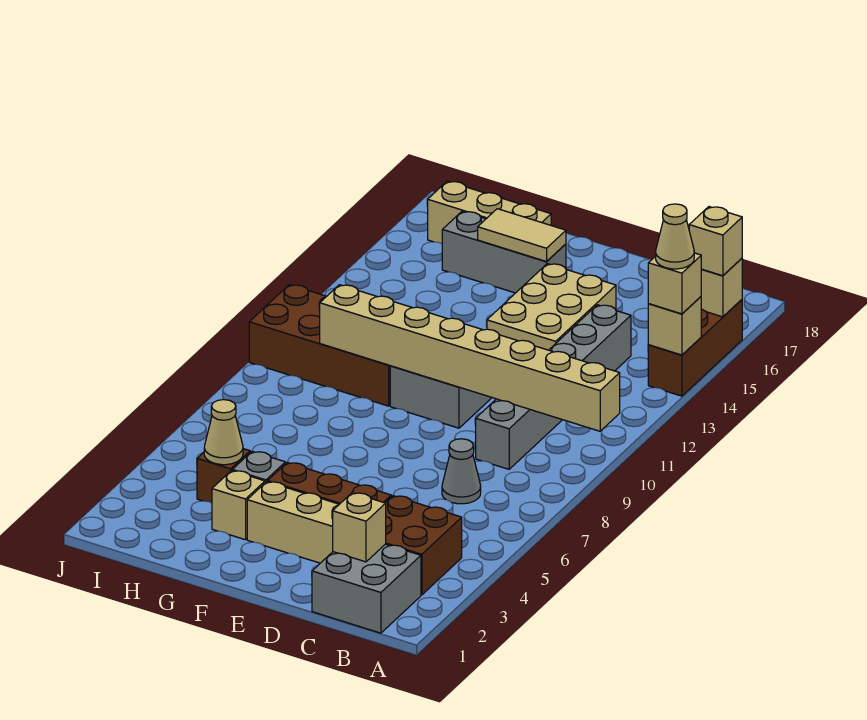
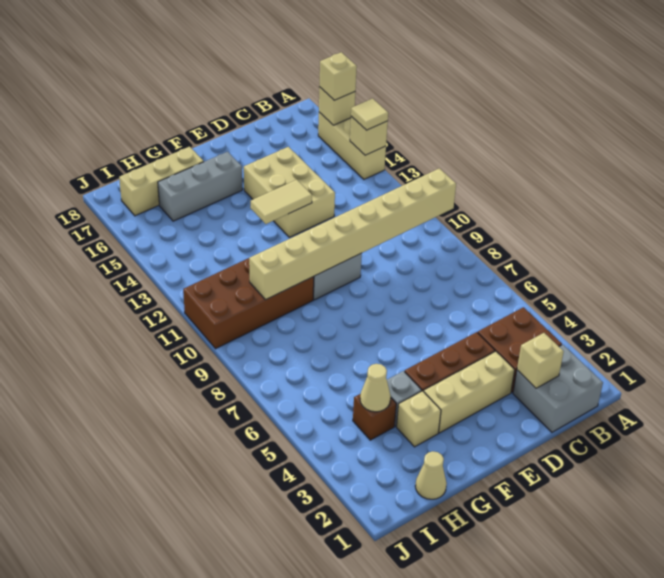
brown brick A14:A16 level 1 -> tan brick A14:A16 level 1
tan brick A14 level 3 -> tan tile A14 level 3
tan cone A14 level 4 -> tan cone H1 level 1
grey cone C7 level 1 -> none
grey brick C9:C14 level 1 -> none
tan tile F16:G16 level 2 -> tan tile E13:F13 level 2

